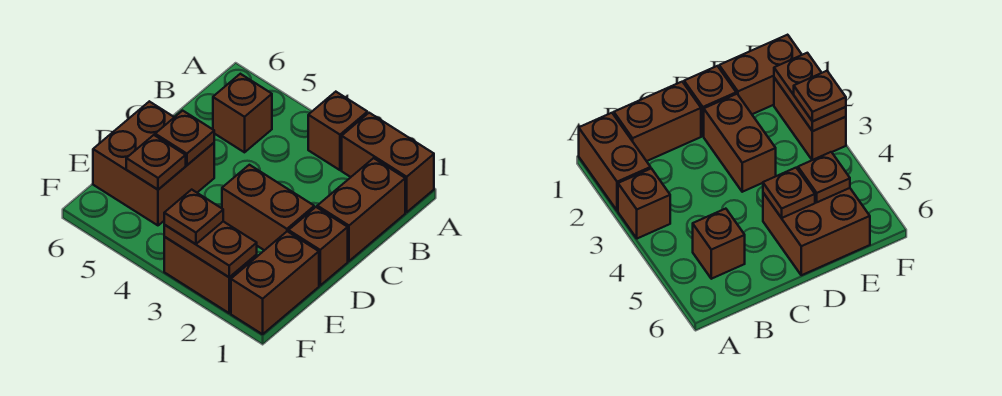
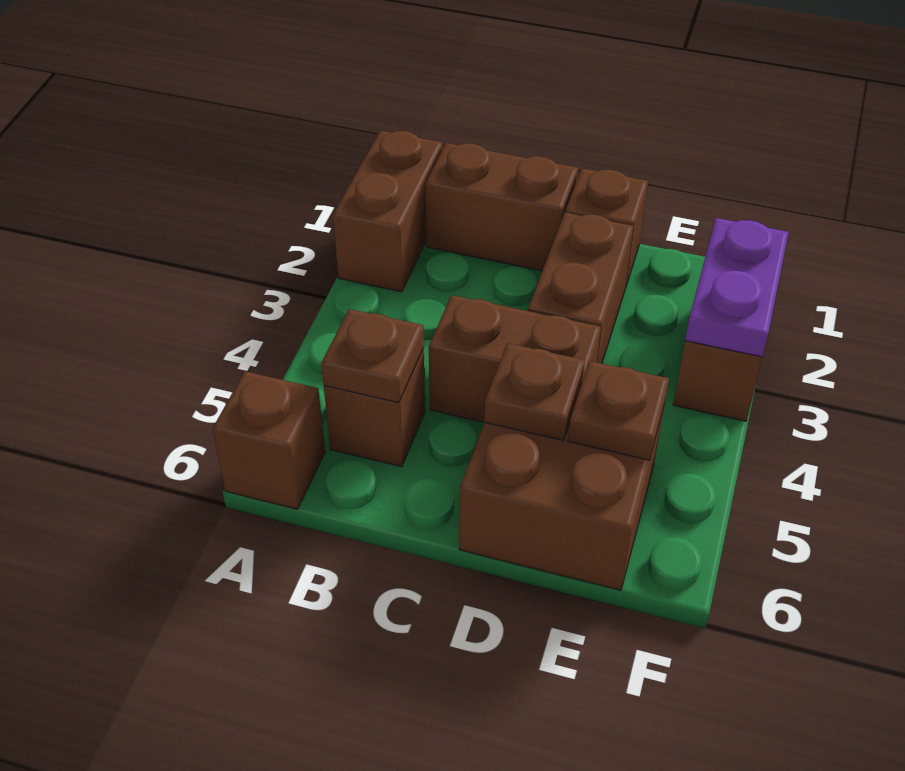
brown brick A3 level 1 -> brown brick A6 level 1
brown brick E1:F1 level 1 -> brown brick C4:D4 level 1
brown plate F2:F3 level 2 -> purple plate F2:F3 level 2
brown plate F3 level 3 -> brown plate B5 level 2

